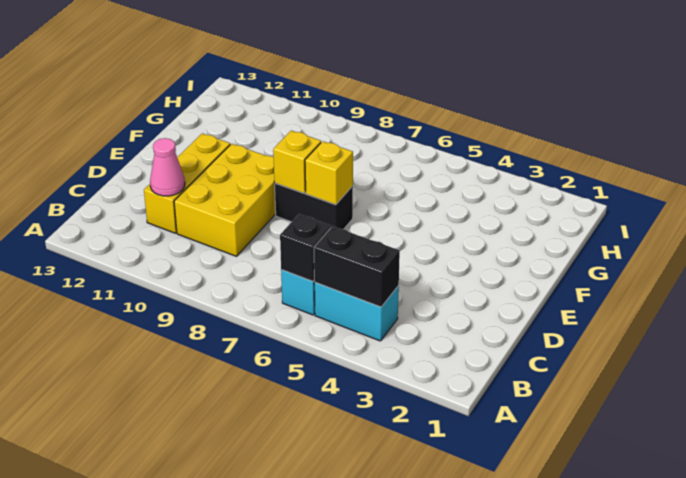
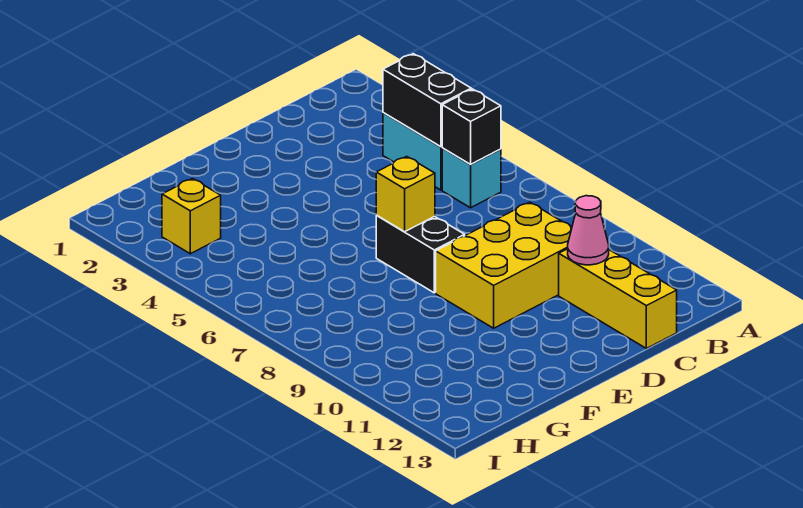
yellow brick C11:E11 level 1 -> yellow brick C11:C13 level 1
yellow brick E8 level 2 -> yellow brick H3 level 1

